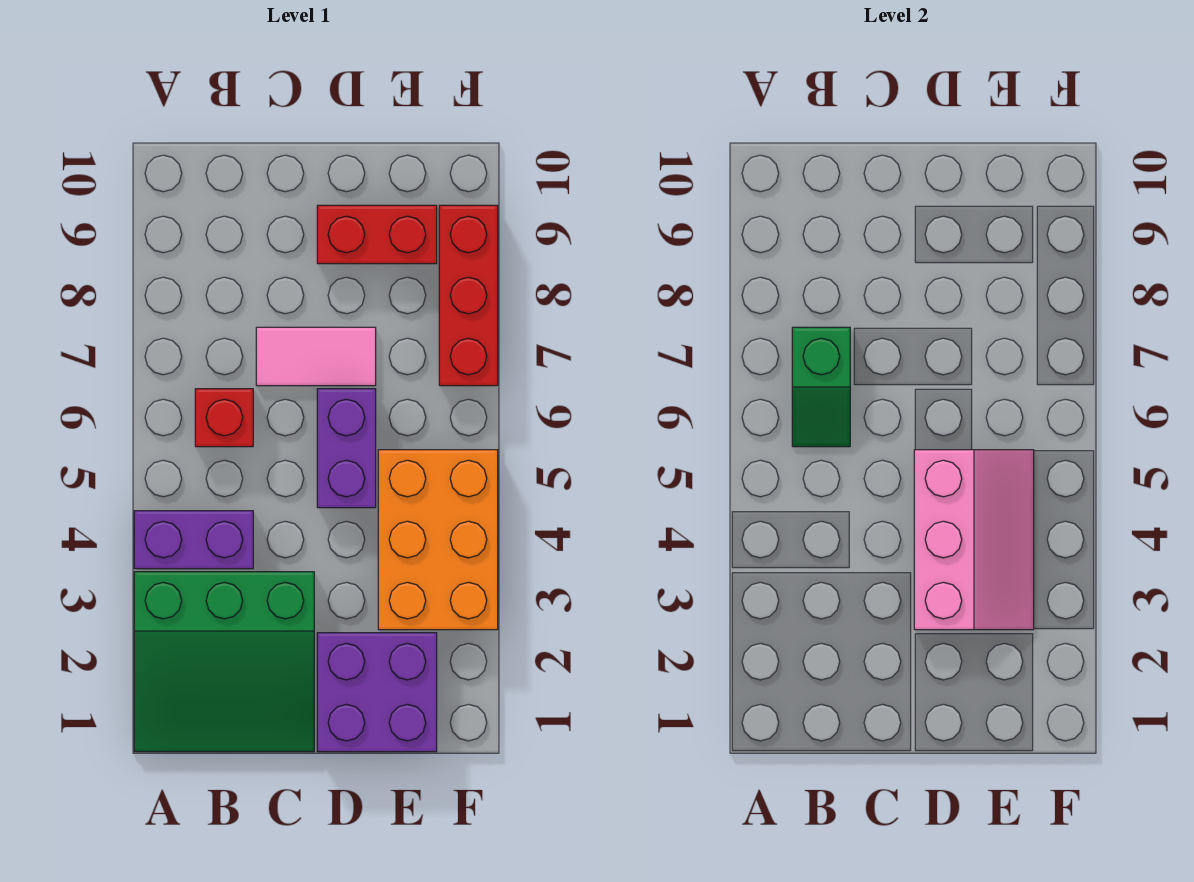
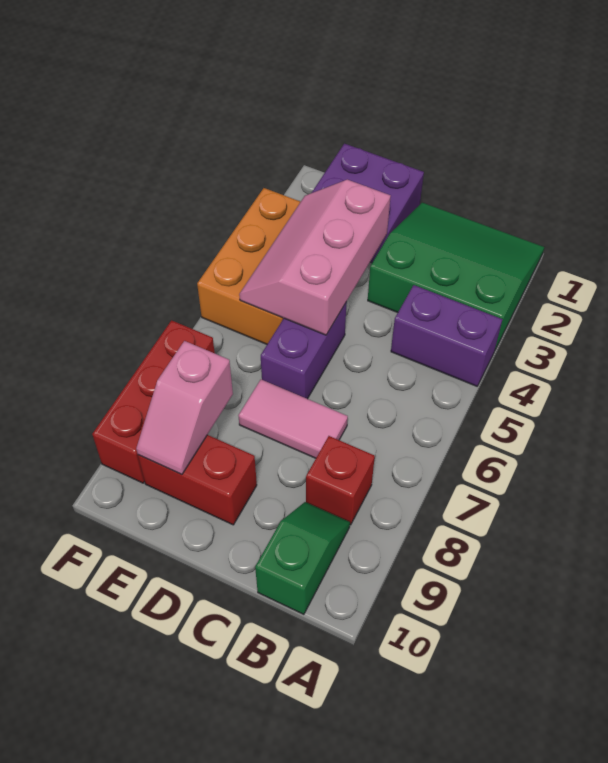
red brick B6 level 1 -> red brick B8 level 1
green slope B6:B7 level 2 top 7 -> green slope B9:B10 level 1 top 10
none -> pink slope E8:E9 level 2 top 8

